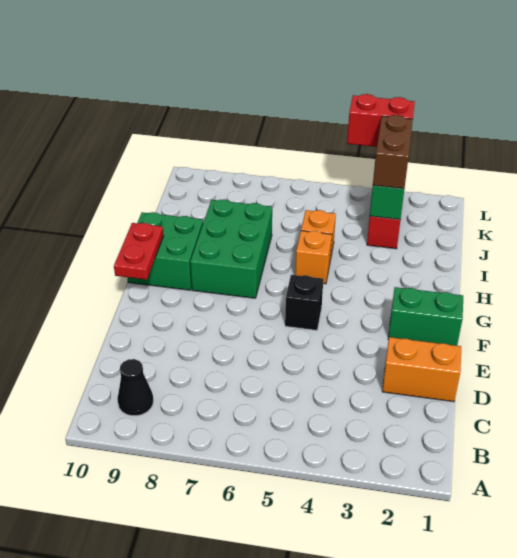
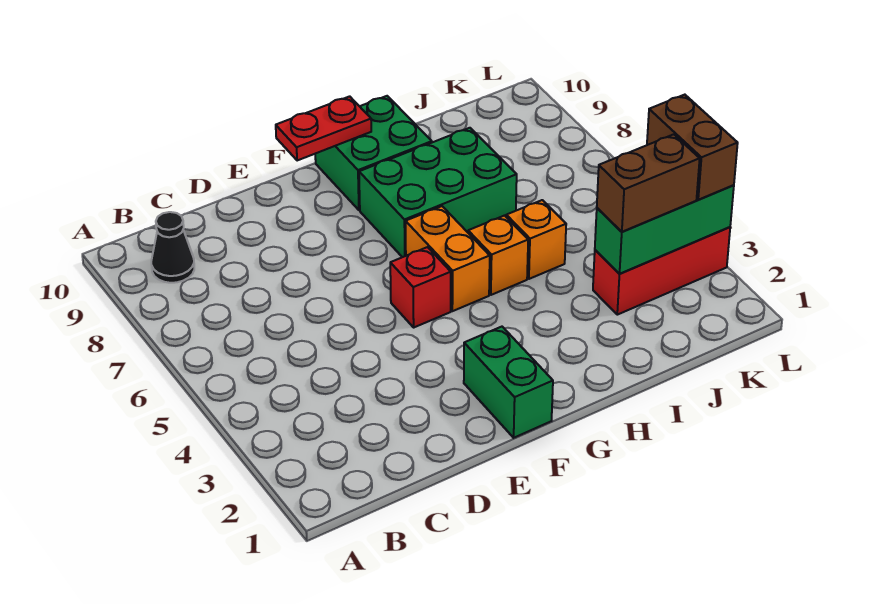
orange brick D1:D2 level 1 -> orange brick G5:G6 level 1
black brick F5 level 1 -> red brick F5 level 1
red brick L3:L4 level 3 -> brown brick L3:L4 level 3

